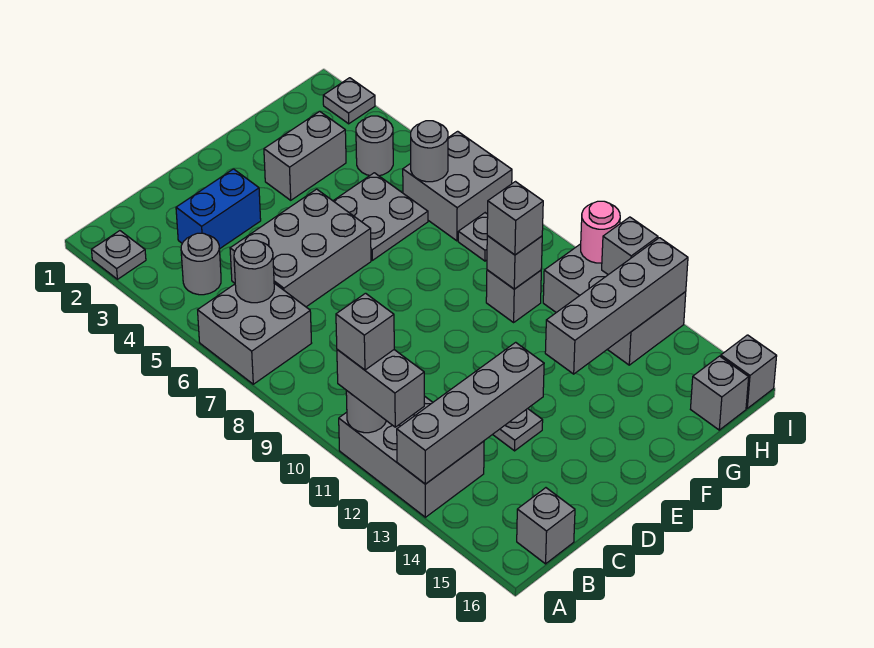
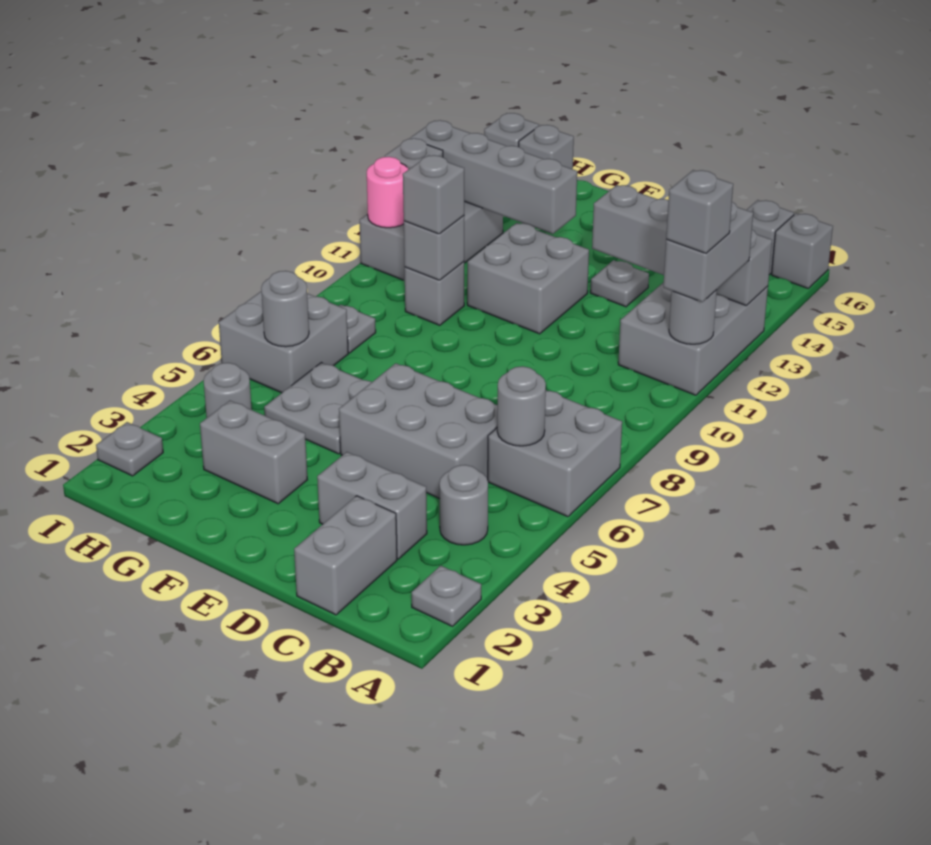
none -> grey brick A16 level 1
none -> grey brick C1:C2 level 1
blue brick C3:D3 level 1 -> grey brick C3:D3 level 1
none -> grey brick E11:F12 level 1

